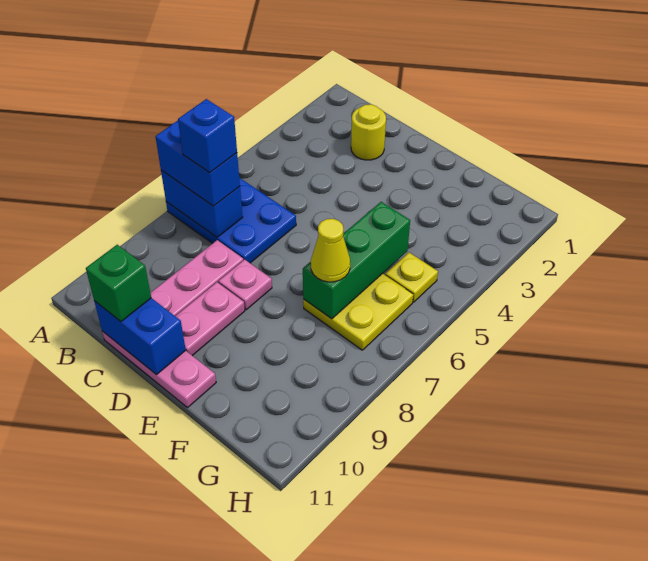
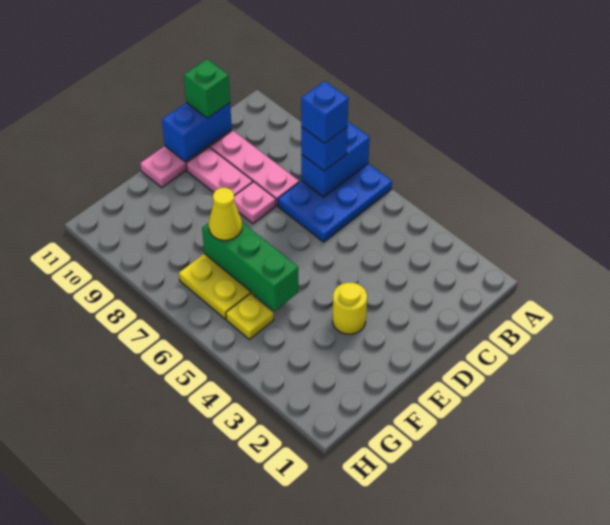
blue brick A7:B7 level 3 -> blue brick B7 level 3
yellow round brick C2 level 1 -> yellow round brick E3 level 1

